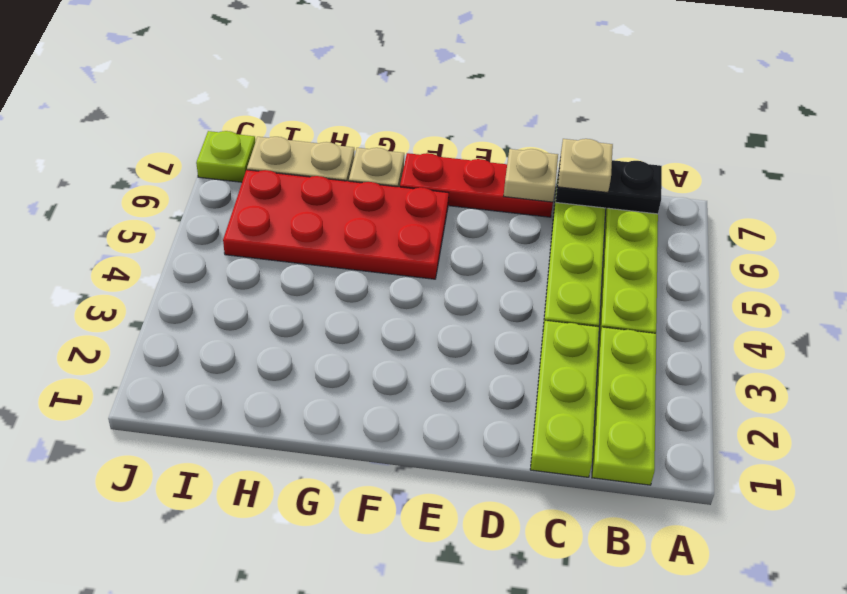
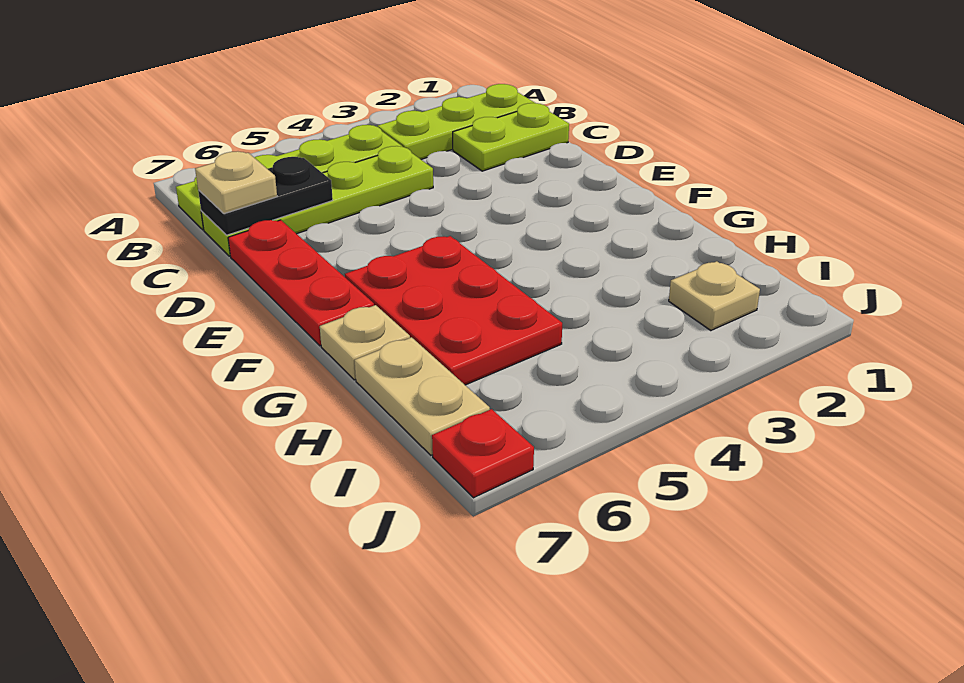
black plate B7:C7 level 2 -> black plate C6:C7 level 2
lime plate C1:C3 level 1 -> lime plate C1:C2 level 1
tan plate D7 level 2 -> tan plate I2 level 1
red plate F5:I6 level 1 -> red plate F5:H6 level 1
lime plate J7 level 1 -> red plate J7 level 1

